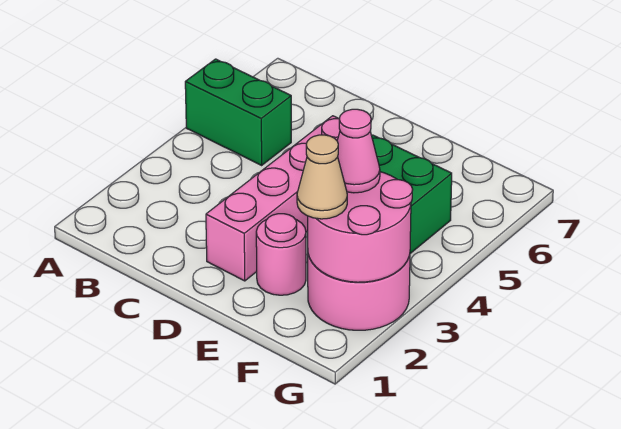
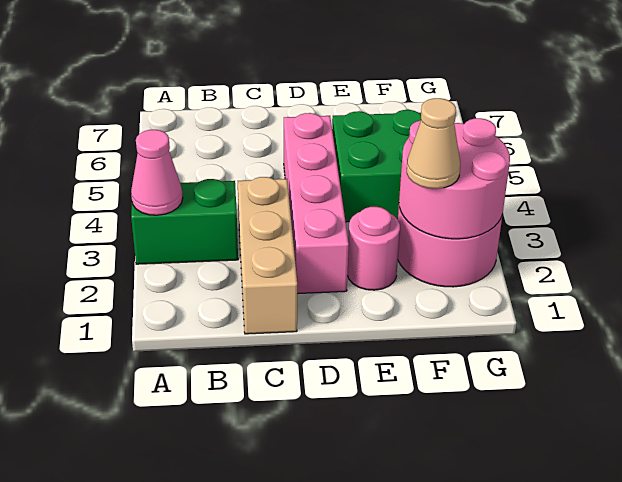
green brick A5:B5 level 1 -> green brick A3:B3 level 1
none -> tan brick C1:C3 level 1
pink cone F3 level 3 -> pink cone A3 level 2

